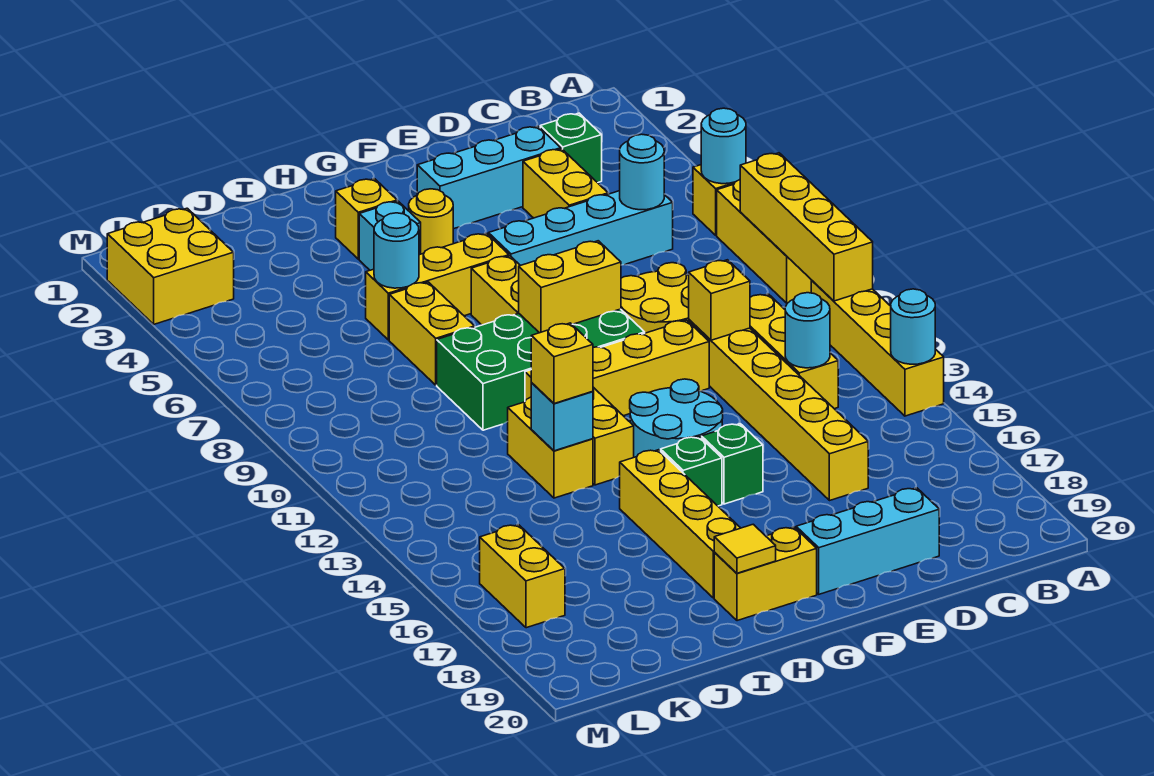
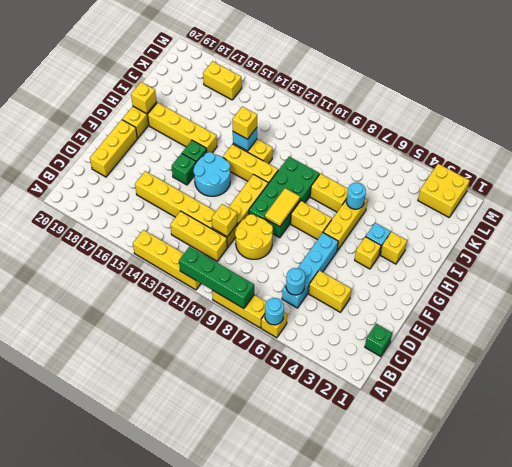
yellow brick A8:A11 level 2 -> green brick A8:A11 level 2
cyan round brick A14 level 2 -> none
green brick C3 level 1 -> green brick C1 level 1
cyan round brick C13 level 2 -> none
cyan brick D3:F3 level 1 -> none
cyan brick D19:F19 level 1 -> yellow brick D19:F19 level 1
yellow brick F9:G9 level 2 -> yellow tile F9:G9 level 2
yellow round brick G4 level 1 -> yellow brick G4 level 1
yellow tile H19 level 2 -> yellow brick H19 level 2

